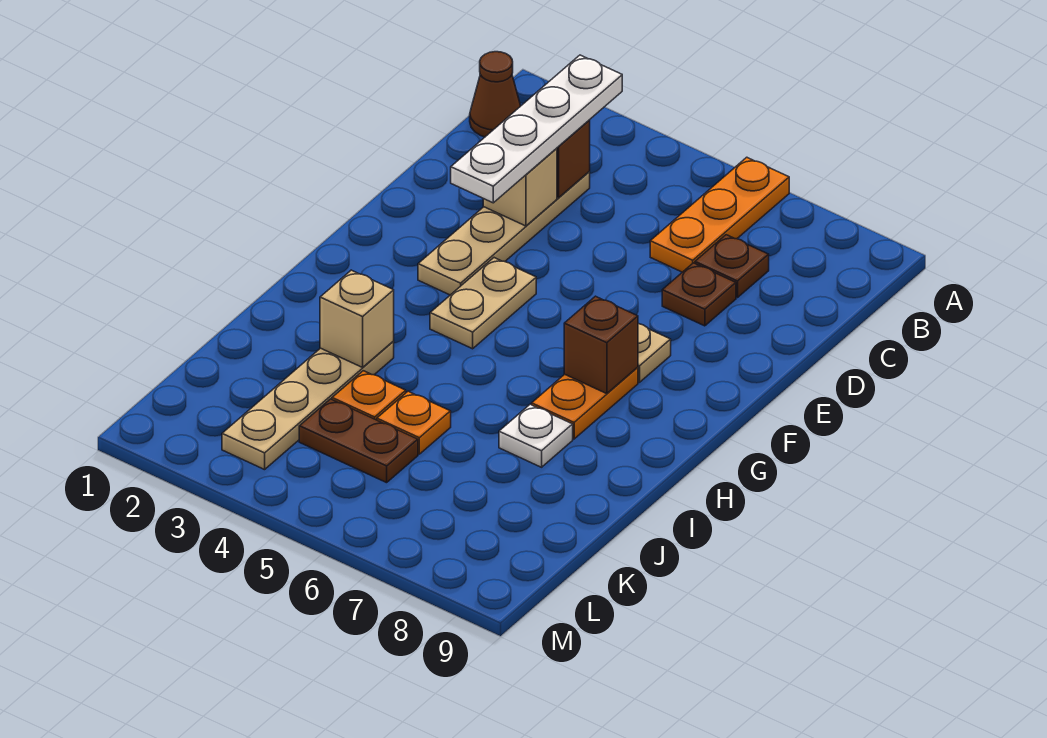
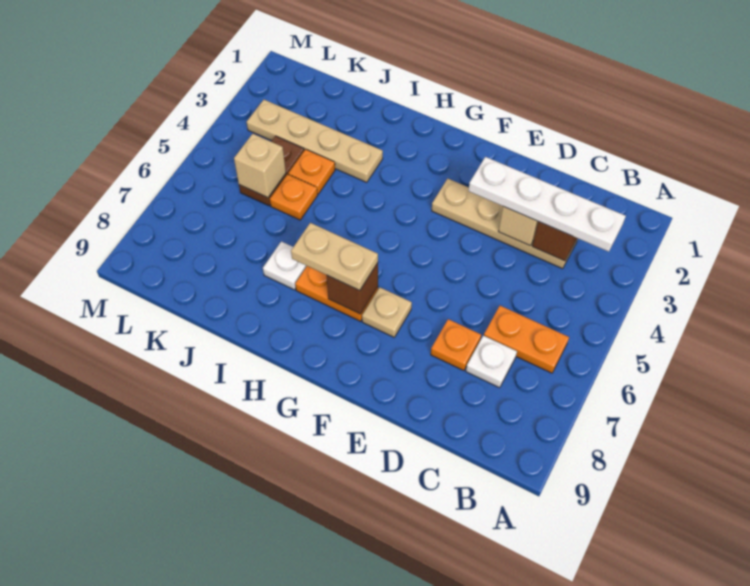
orange plate A6:C6 level 1 -> orange plate B6:C6 level 1
brown cone B1 level 1 -> none
brown plate C7 level 1 -> white plate C7 level 1
brown plate D7 level 1 -> orange plate D7 level 1
tan plate F4:G4 level 1 -> tan plate G7:H7 level 3
tan brick I3 level 2 -> tan brick K5 level 2

